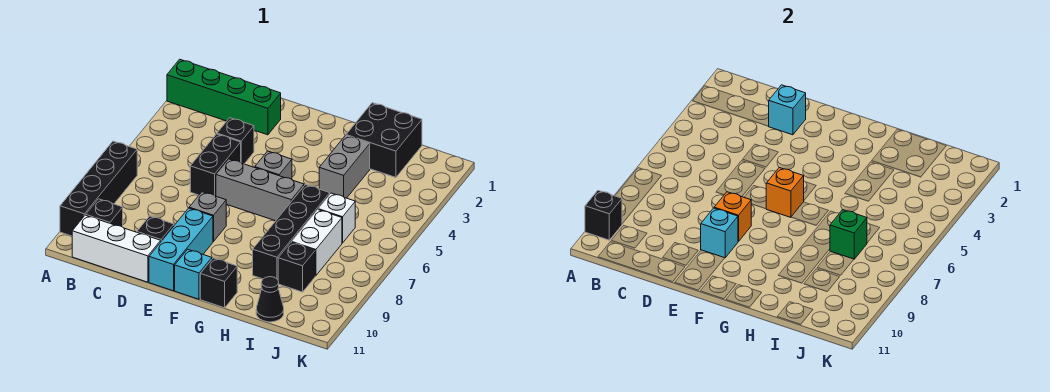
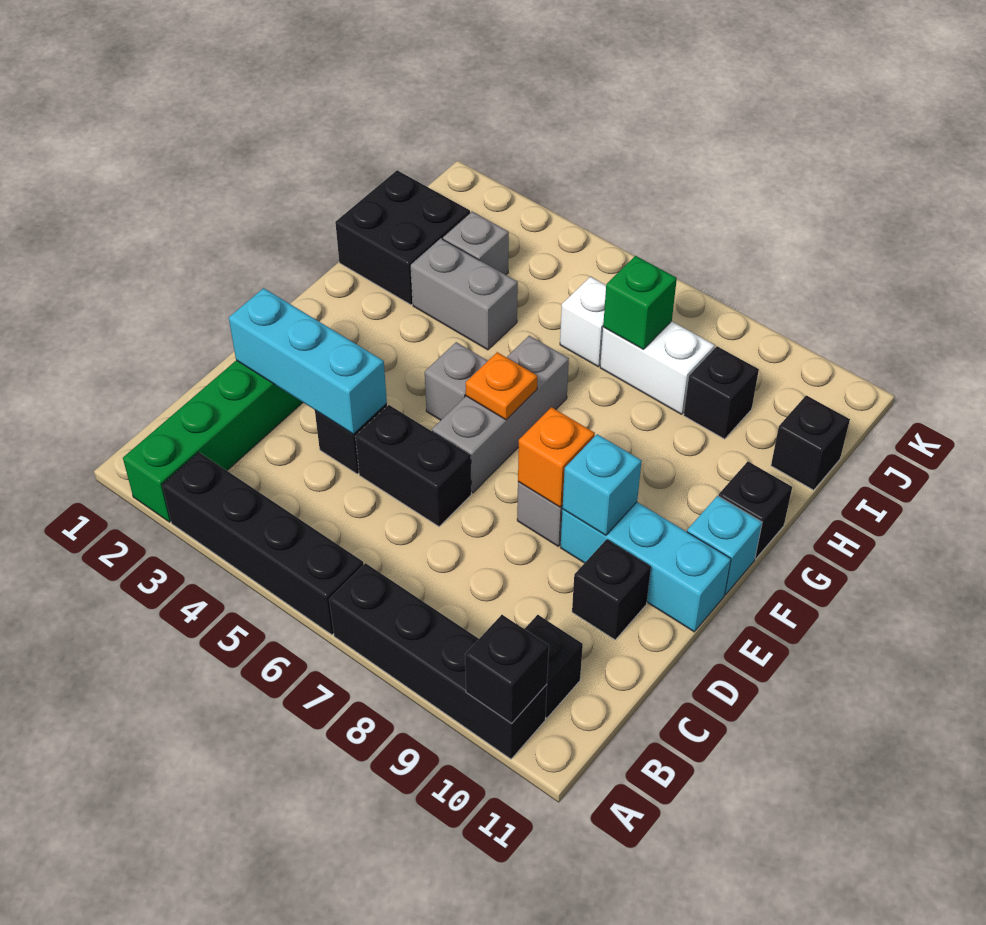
white brick B11:D11 level 1 -> none
cyan brick D2 level 2 -> cyan brick D2:D4 level 2
orange brick F6 level 2 -> orange plate F6 level 2
black brick H6:H9 level 1 -> black brick A3:A6 level 1
none -> grey brick I3 level 1
black cone I11 level 1 -> black brick I11 level 1

